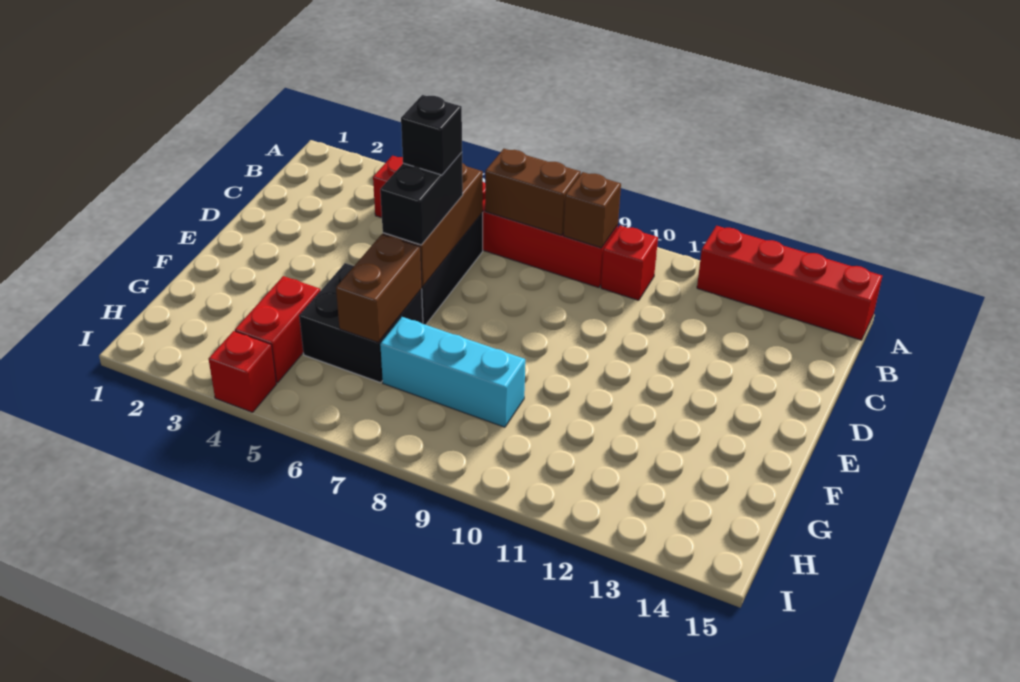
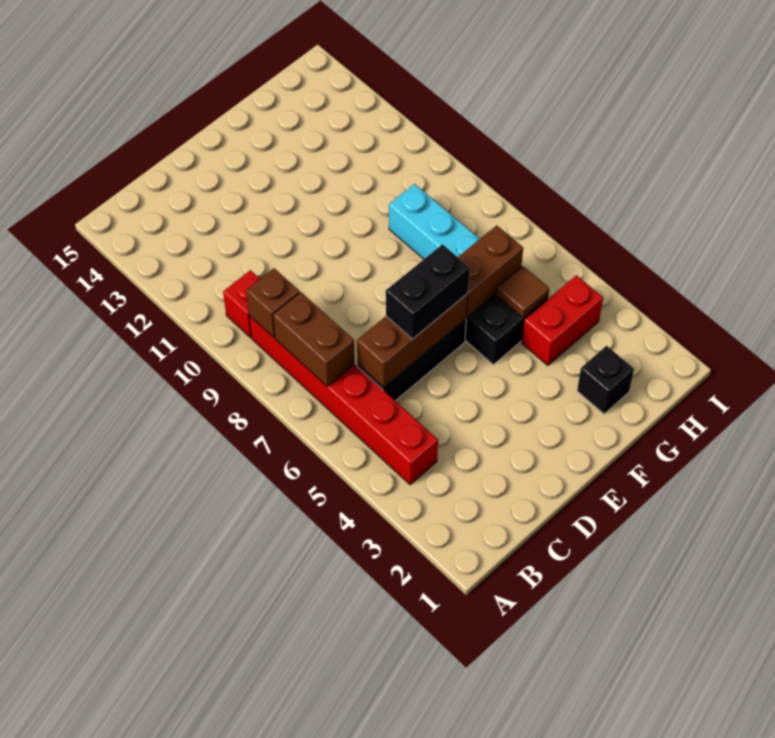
red brick A12:A15 level 1 -> none
black brick D6 level 4 -> black brick G2 level 1
none -> brown tile G5 level 2
red brick I4 level 1 -> none

